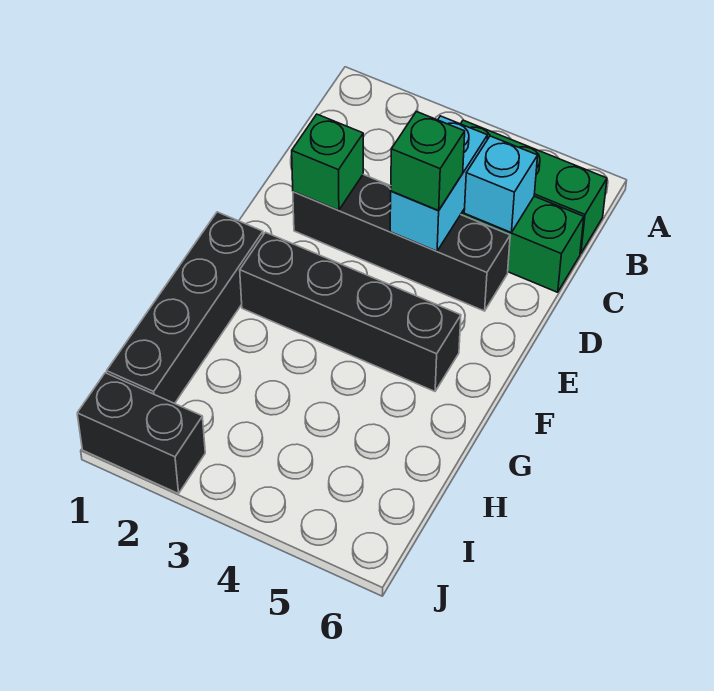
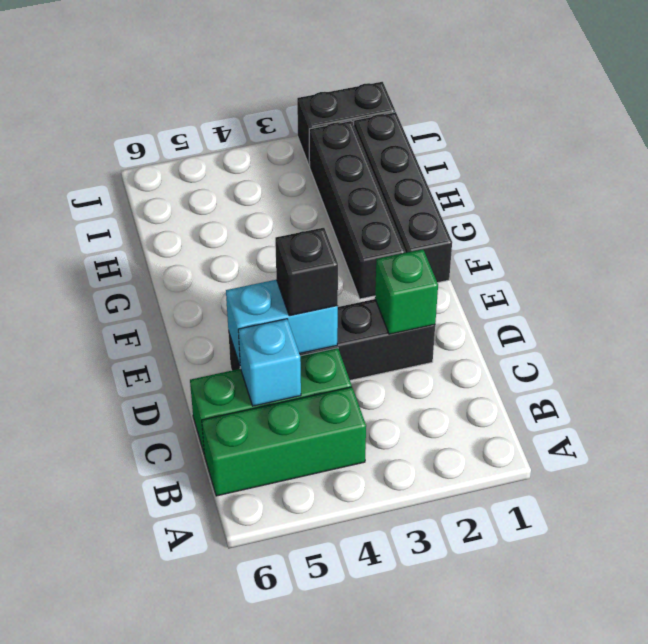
cyan brick C4:D4 level 2 -> cyan brick D4:D5 level 2
green brick D4 level 3 -> black brick D4 level 3
black brick F2:F5 level 1 -> black brick F2:I2 level 1

